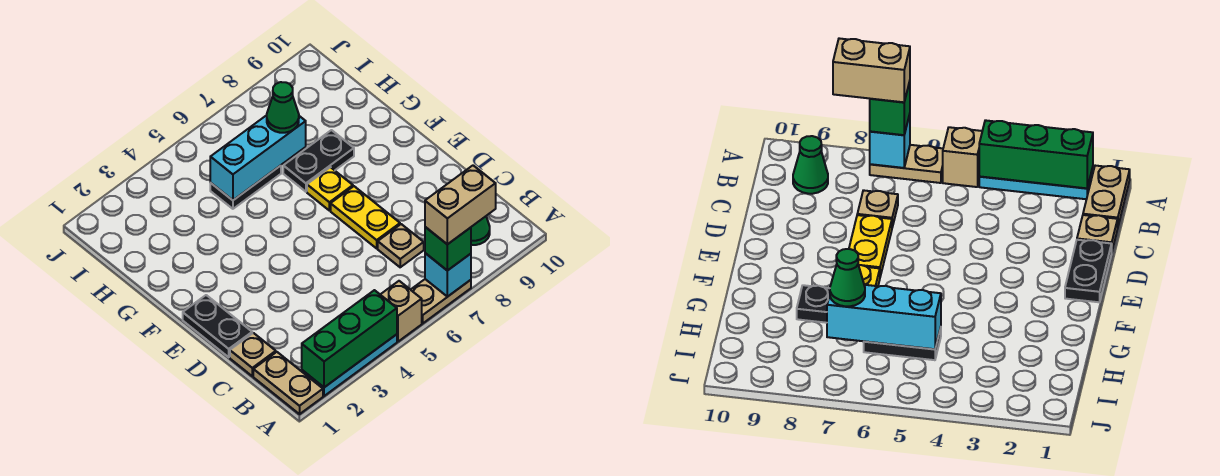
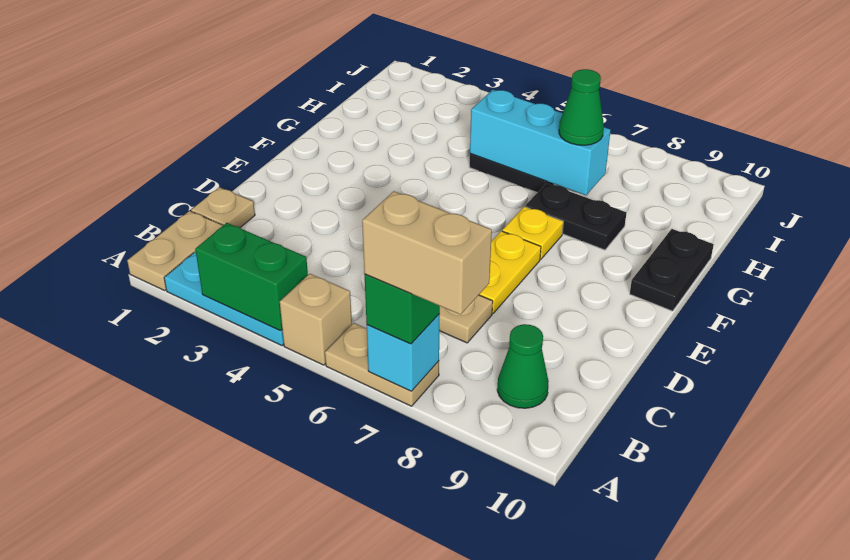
green brick A2:A4 level 2 -> green brick A3:A4 level 2
black plate D1:E1 level 1 -> black plate F10:G10 level 1

